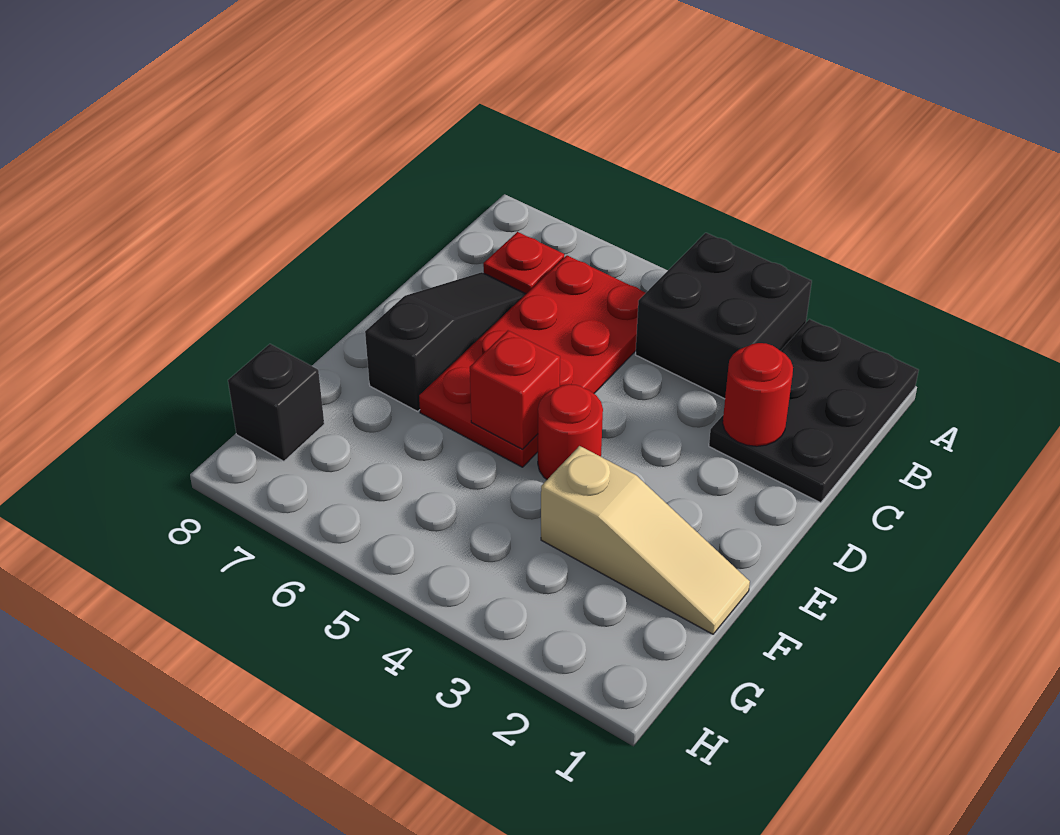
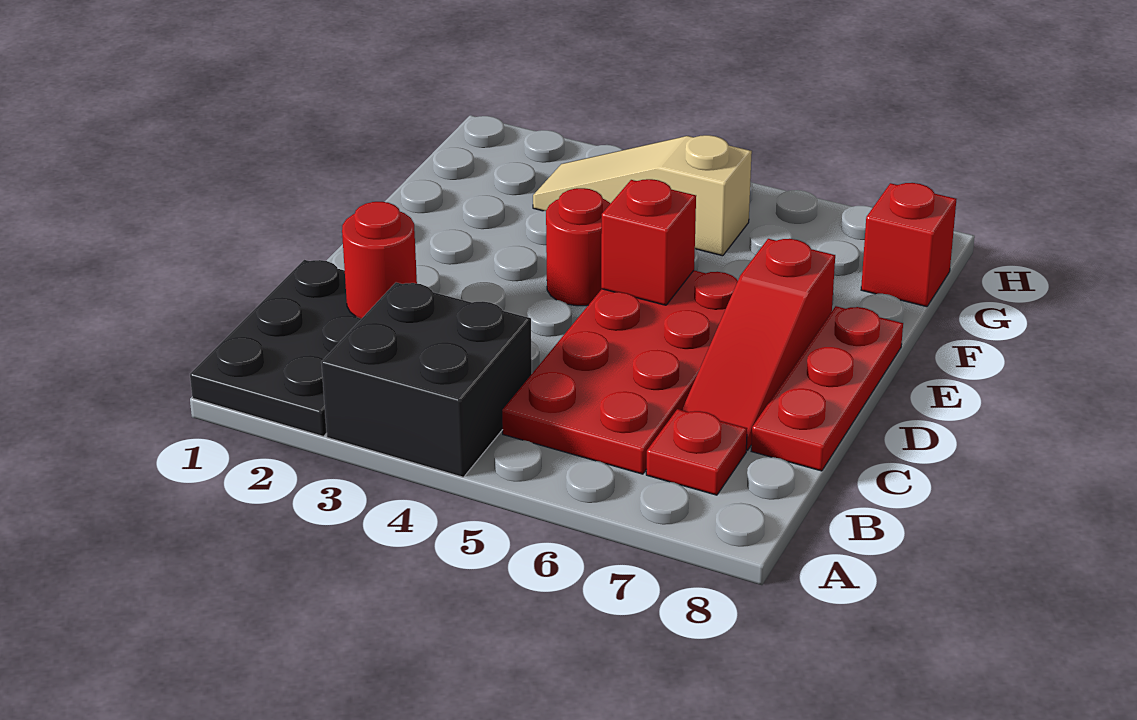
black slope C7:E7 level 1 top E -> red slope C7:E7 level 1 top E
none -> red plate C8:E8 level 1
tan slope F1:F3 level 1 top 3 -> tan slope G3:G5 level 1 top 5
black brick G8 level 1 -> red brick G8 level 1

